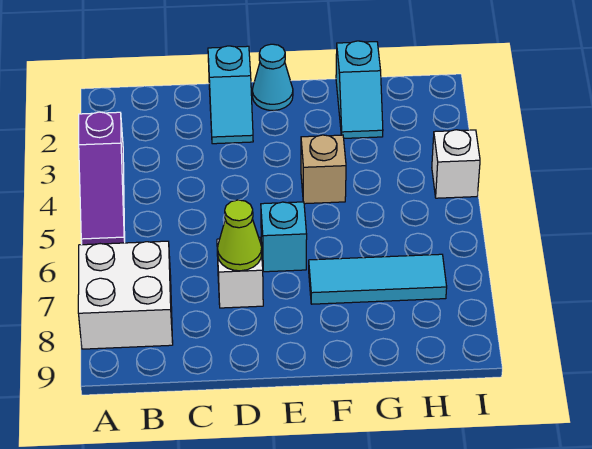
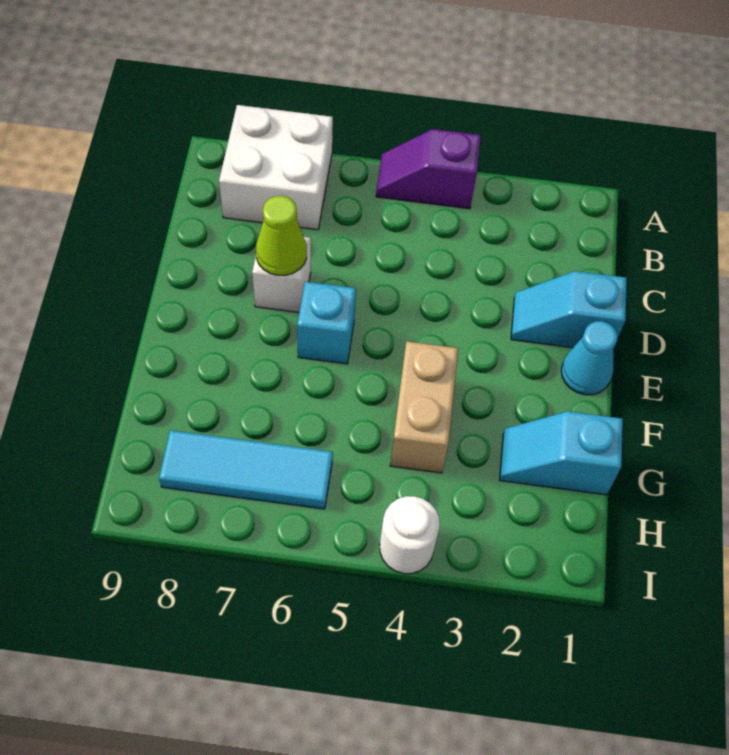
purple slope A3:A5 level 1 top 3 -> purple slope A4:A5 level 1 top 4
tan brick F4 level 1 -> tan brick F4:G4 level 1
cyan tile F7:H7 level 1 -> cyan tile H6:H8 level 1
white brick I4 level 1 -> white round brick I4 level 1

